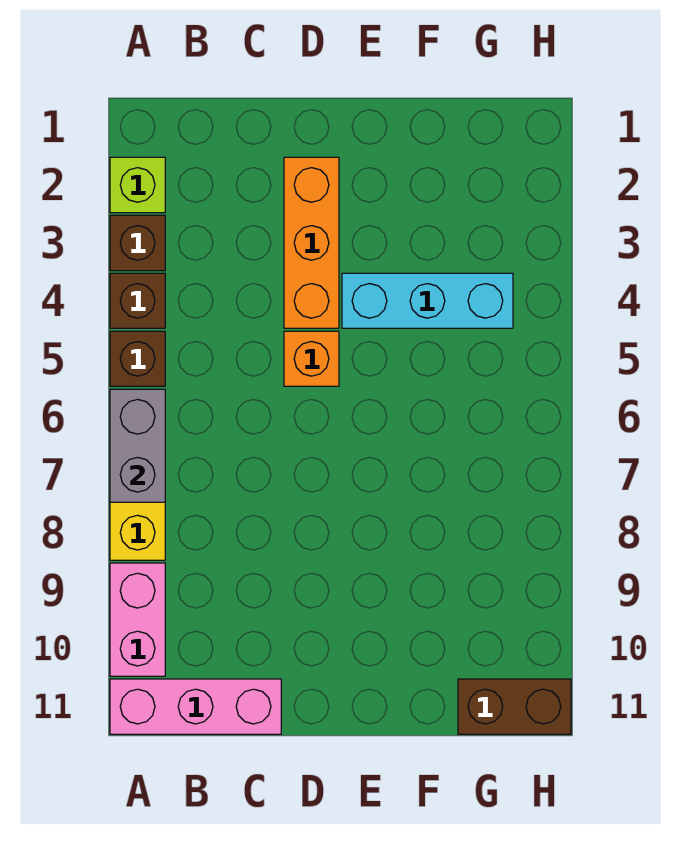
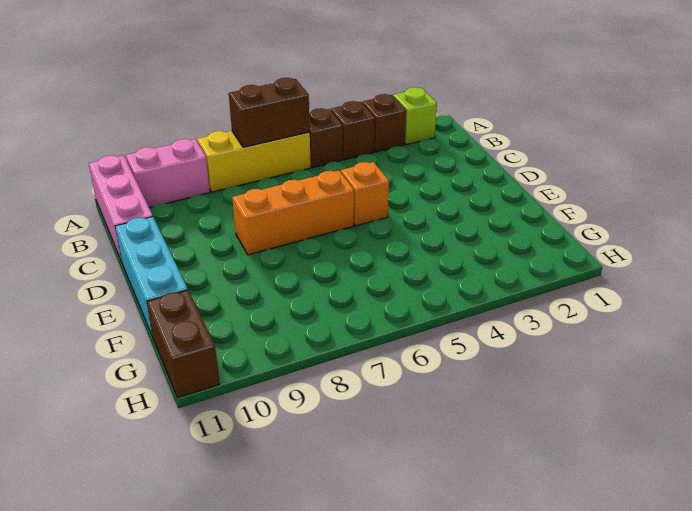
grey brick A6:A7 level 2 -> brown brick A6:A7 level 2
orange brick D2:D4 level 1 -> orange brick D6:D8 level 1
cyan brick E4:G4 level 1 -> cyan brick D11:F11 level 1

